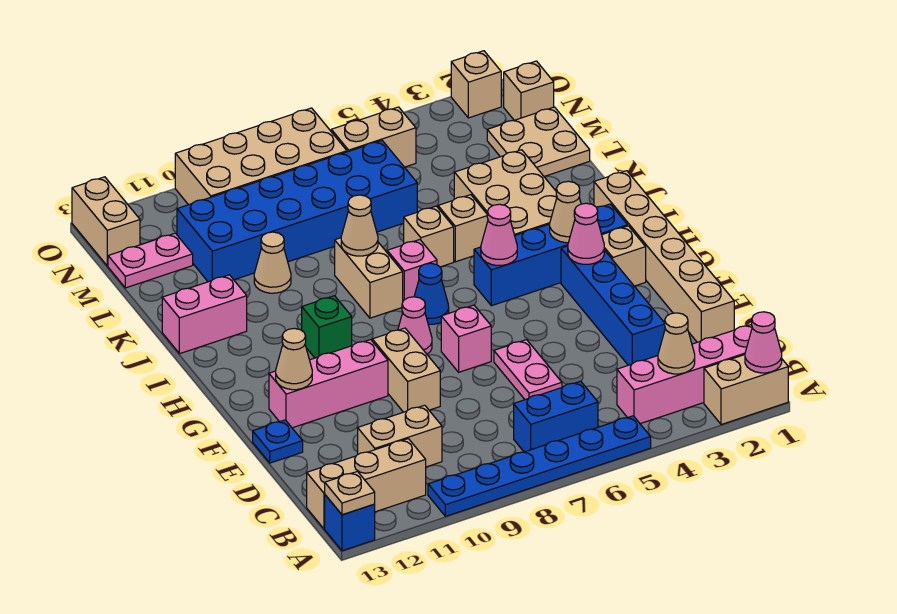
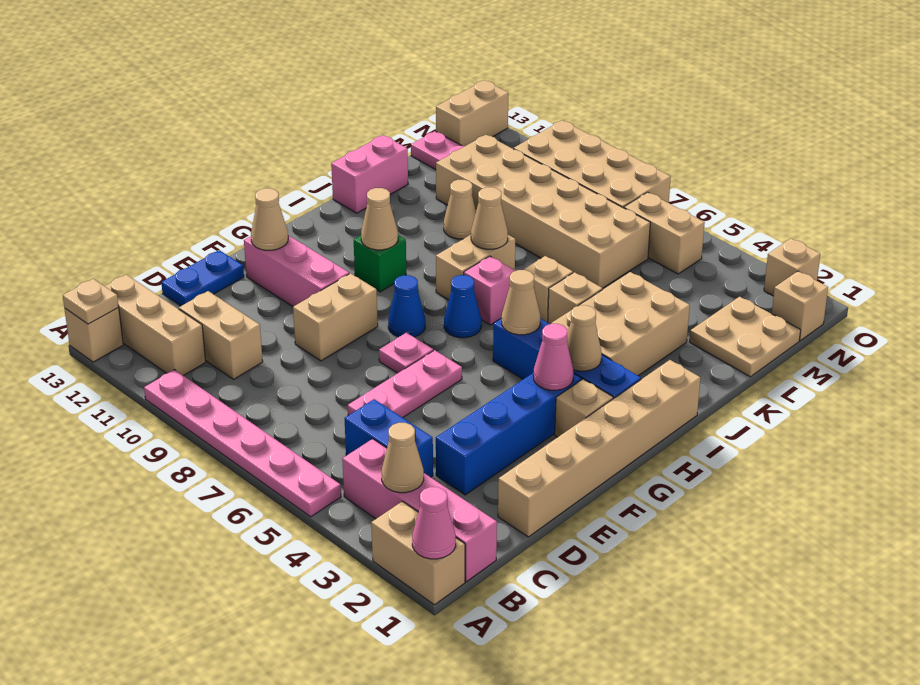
blue plate A5:A10 level 1 -> pink plate A5:A10 level 1
blue brick A13 level 1 -> tan brick A13 level 1
blue brick B6:B7 level 1 -> blue brick C4:C5 level 1
pink plate D6:E6 level 1 -> pink plate D6:F6 level 1
blue plate E13 level 1 -> blue plate D13:E13 level 1
pink brick F7 level 1 -> pink plate F7 level 1
pink cone G8 level 1 -> blue cone G8 level 1
pink cone H5 level 2 -> tan cone H5 level 2
none -> tan cone H10 level 2
pink brick J12:J13 level 1 -> pink brick J13:K13 level 1
blue brick L6:M11 level 1 -> tan brick L6:M11 level 1

